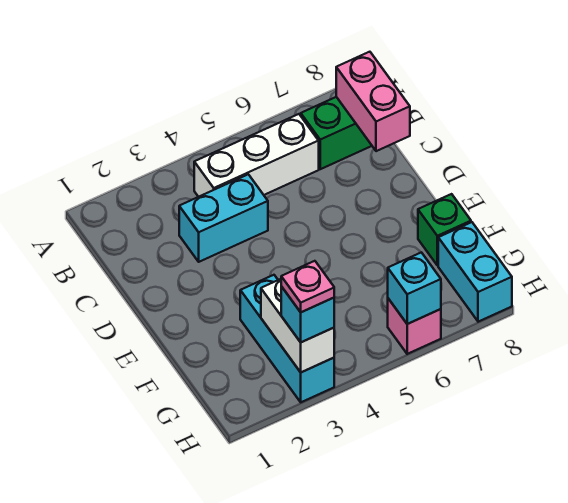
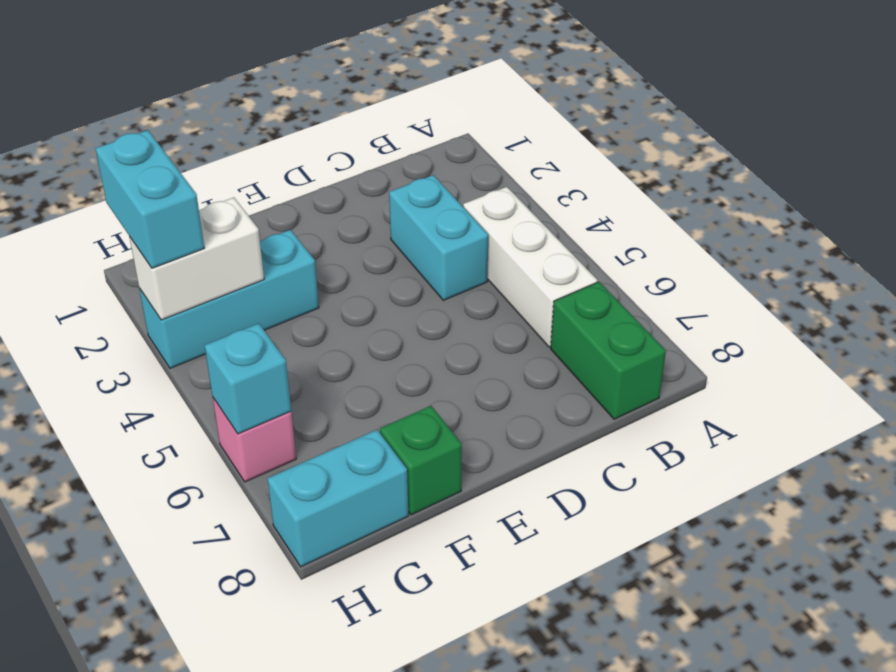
pink brick B8:C8 level 2 -> none
cyan brick H3 level 3 -> cyan brick H2:H3 level 3
pink plate H3 level 4 -> none

